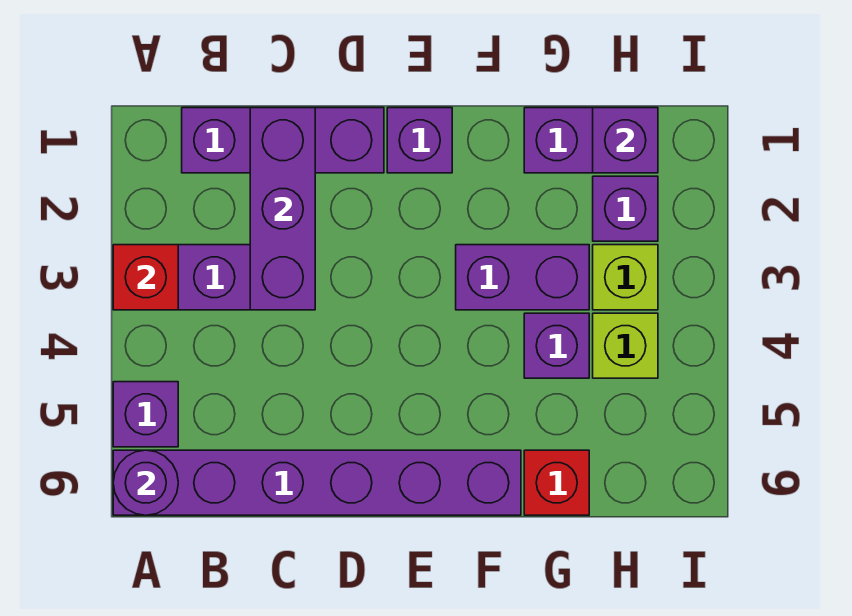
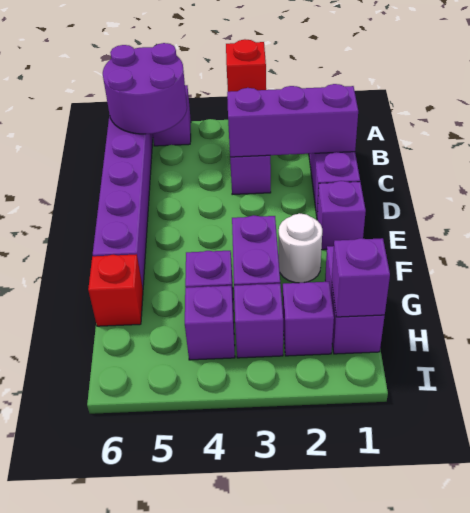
purple round brick A6 level 2 -> purple round brick A5:B6 level 2
none -> white round brick F2 level 1
lime brick H3 level 1 -> purple brick H3 level 1
lime brick H4 level 1 -> purple brick H4 level 1

